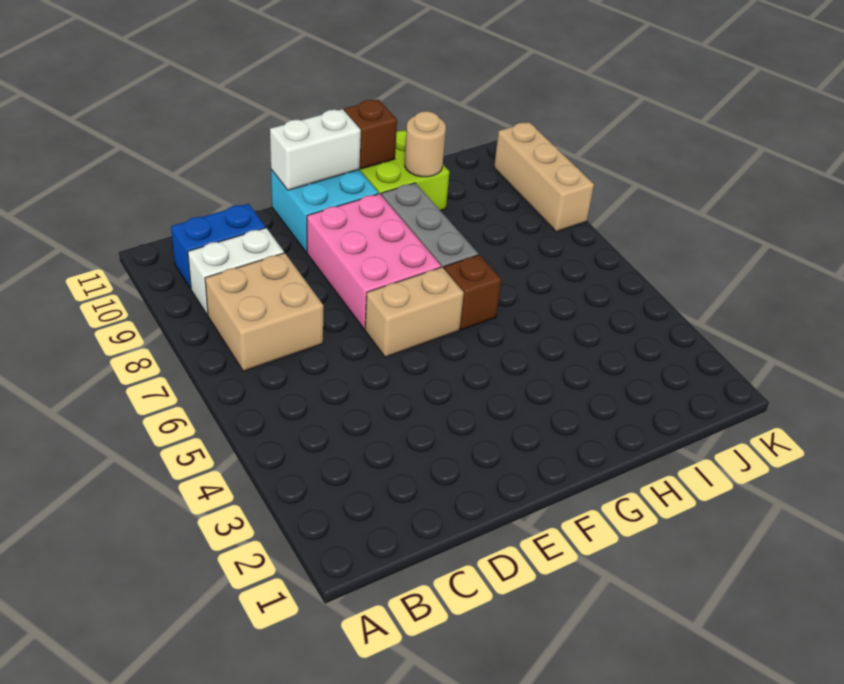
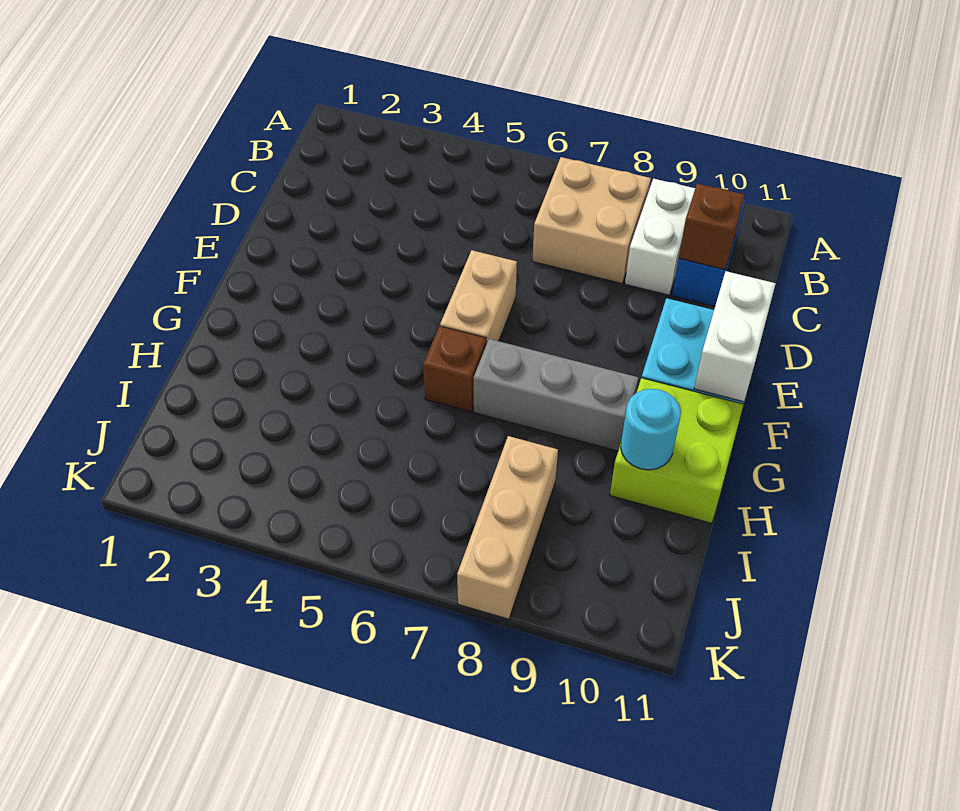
pink brick E7:F9 level 1 -> none
brown brick G11 level 2 -> brown brick C10 level 2
tan round brick H10 level 2 -> cyan round brick H10 level 2
tan brick K8:K10 level 1 -> tan brick I8:K8 level 1

